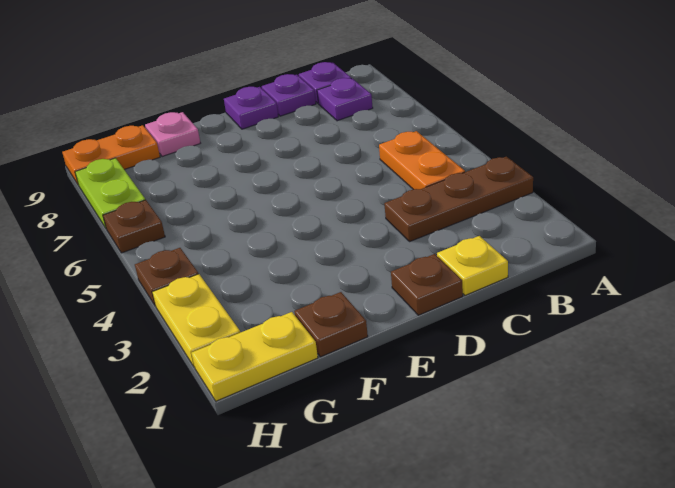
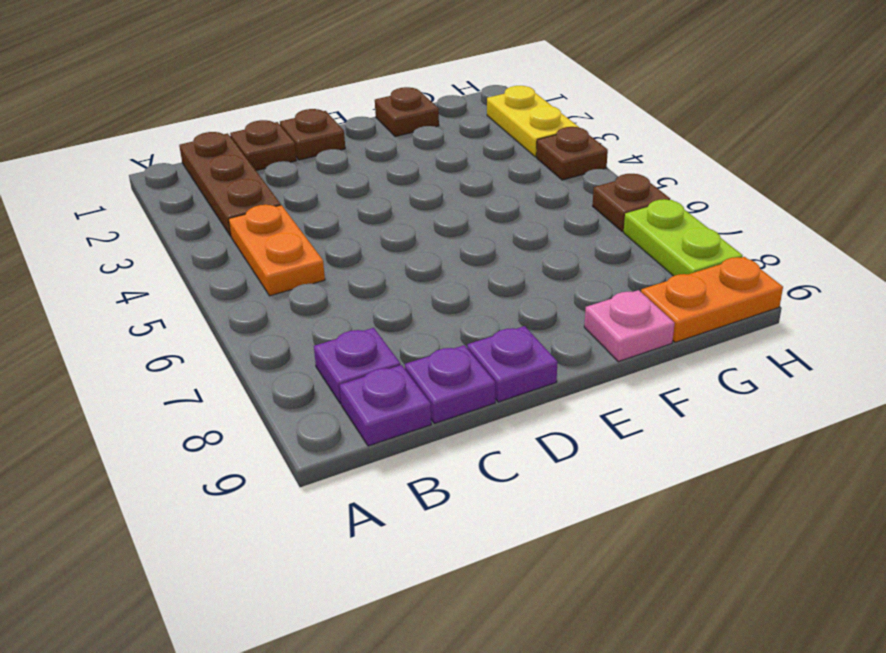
brown plate A3:C3 level 1 -> brown plate B1:B3 level 1
yellow plate C1 level 1 -> brown plate C1 level 1
yellow plate G1:H1 level 1 -> none

